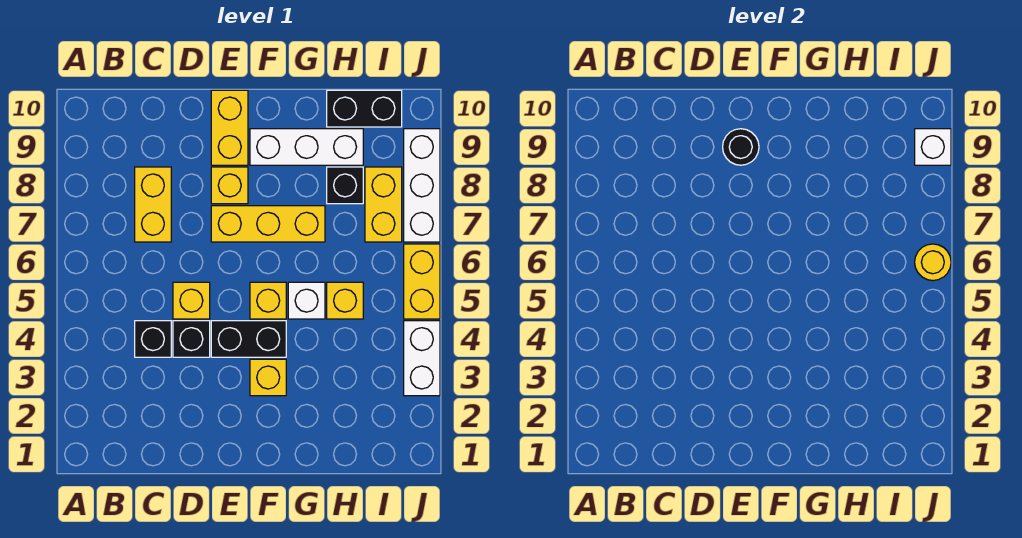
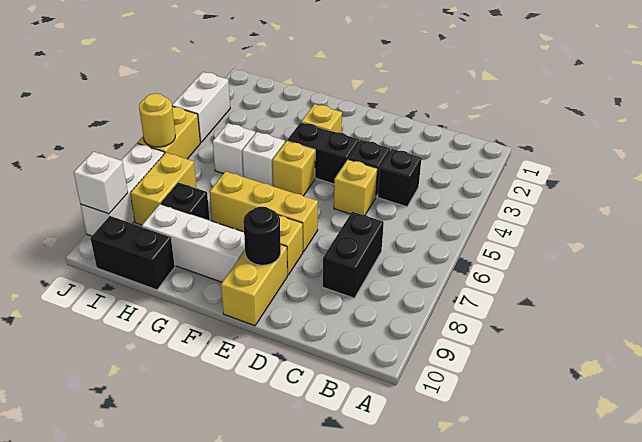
yellow brick C7:C8 level 1 -> black brick C7:C8 level 1
yellow brick H5 level 1 -> white brick H5 level 1

